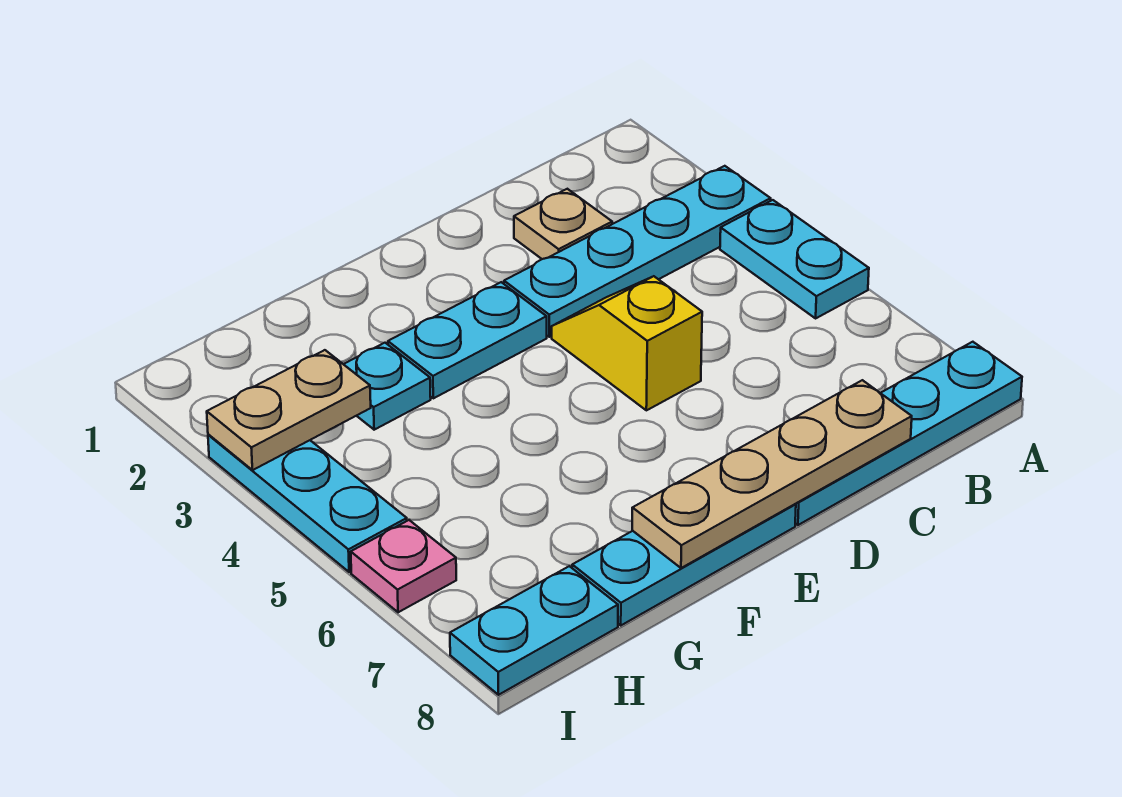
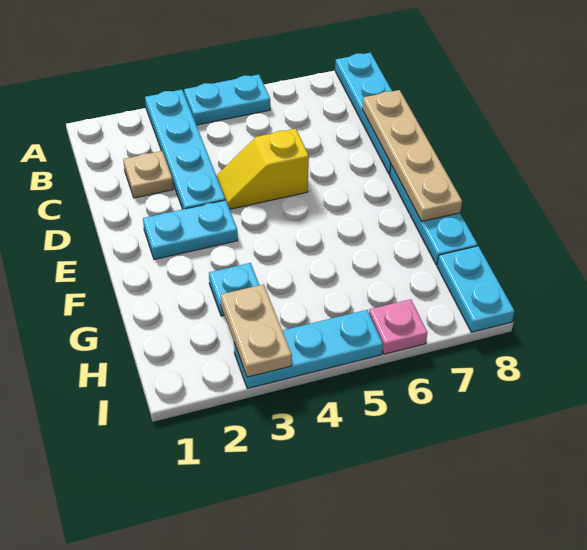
cyan plate E3:F3 level 1 -> cyan plate E2:E3 level 1

